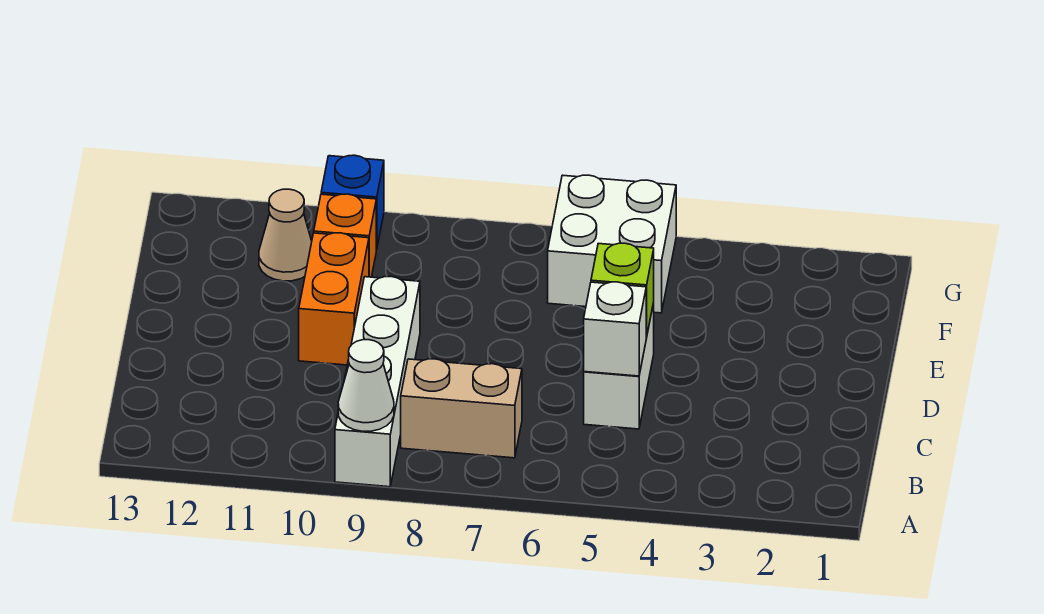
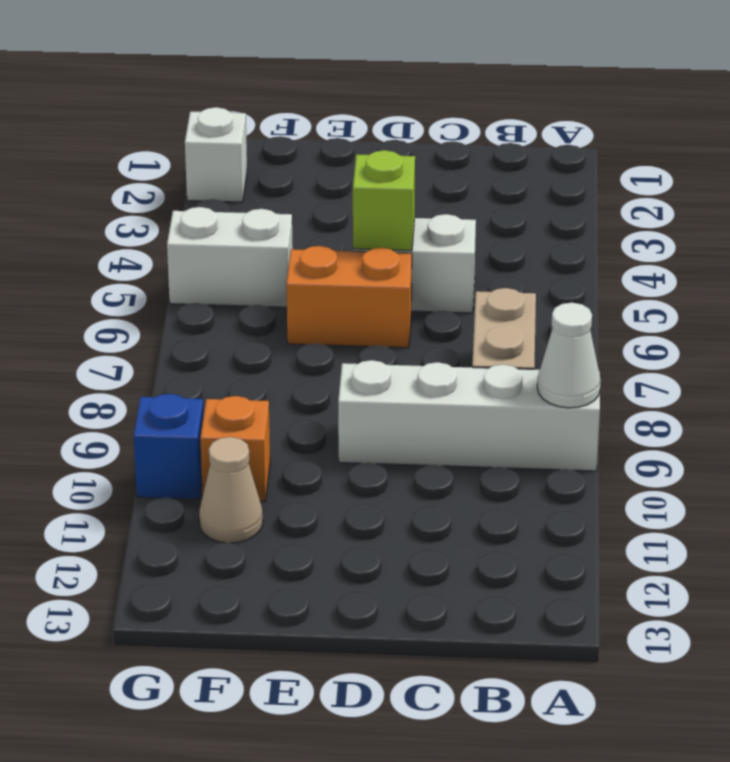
white brick C5 level 2 -> white brick G2 level 1
orange brick D10:E10 level 1 -> orange brick D6:E6 level 1
white brick F5:G6 level 1 -> white brick F5:G5 level 1

